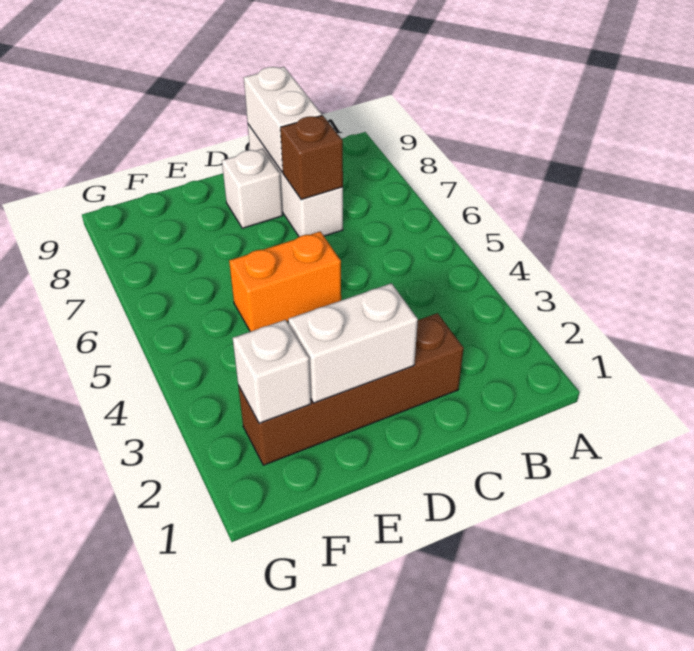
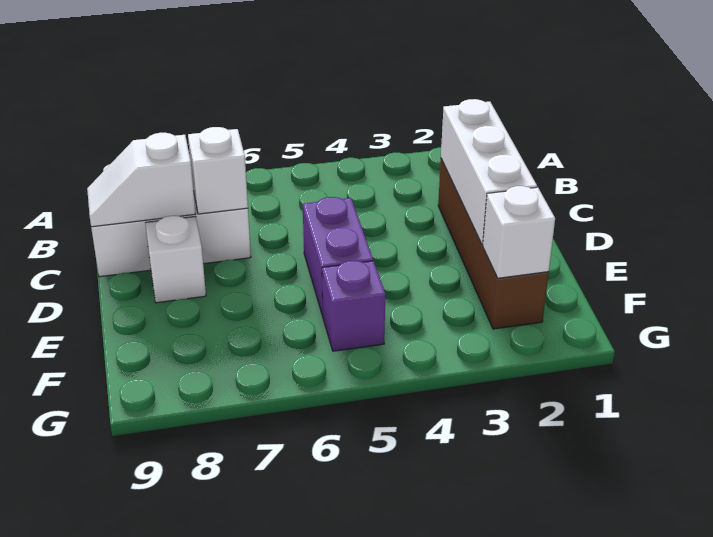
brown brick C7 level 2 -> white brick C7 level 2
white brick C8:C9 level 2 -> white slope C8:C9 level 2 top 8
white brick D2:E2 level 2 -> white brick C2:E2 level 2
orange brick D5:E5 level 1 -> purple brick D5:E5 level 1
none -> purple brick F5 level 1

